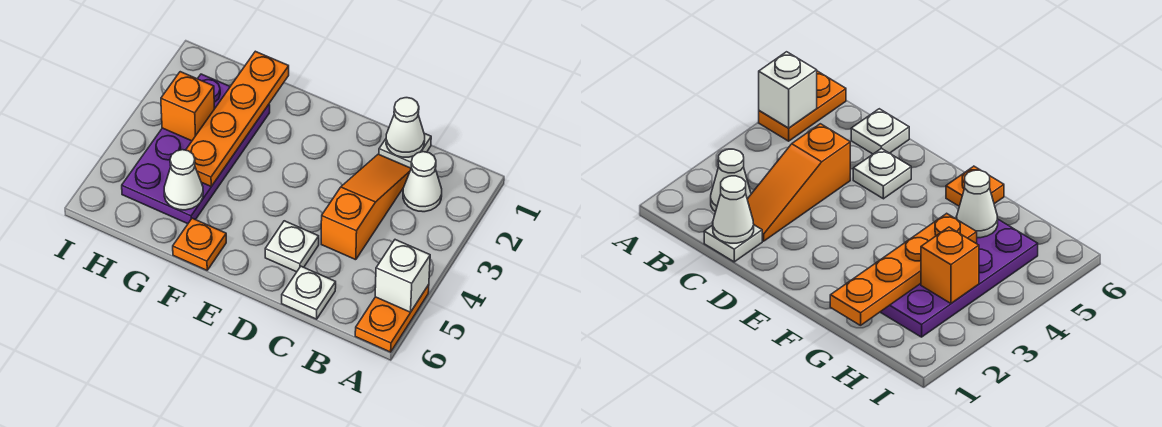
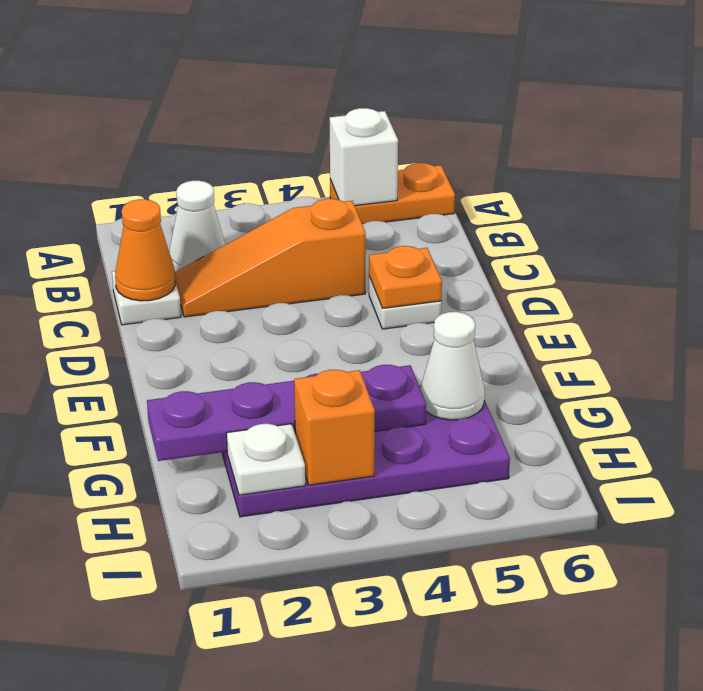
white cone C1 level 2 -> orange cone C1 level 2
white plate C6 level 1 -> white plate H2 level 2
orange plate F6 level 1 -> orange plate D5 level 2
orange plate G1:G4 level 2 -> purple plate G1:G4 level 2

